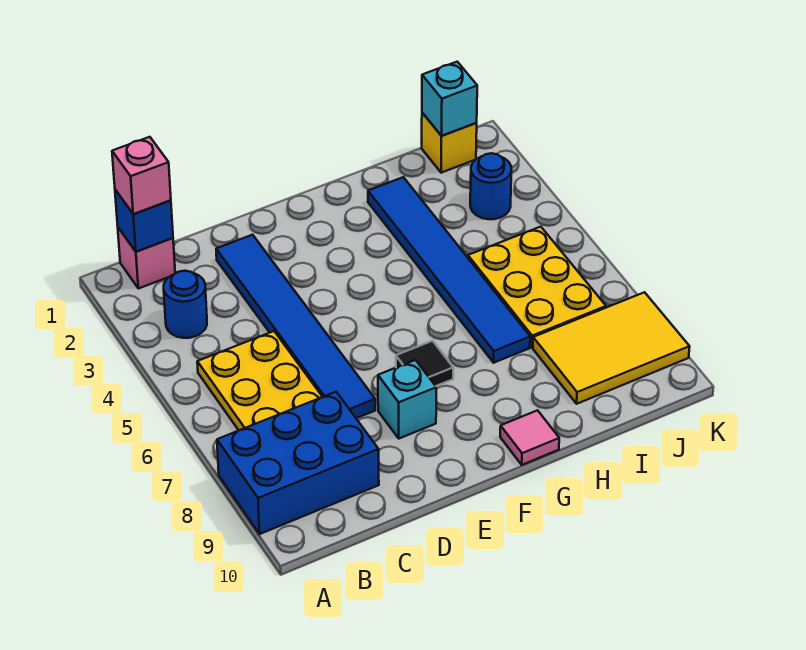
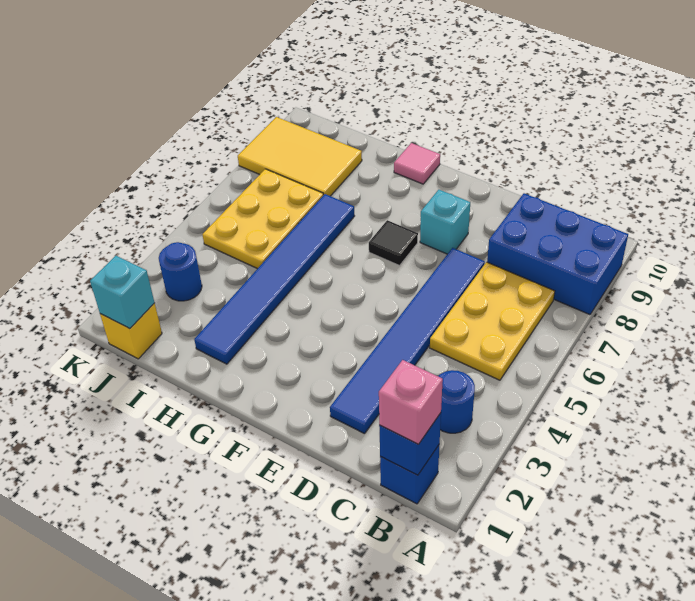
pink brick B1 level 1 -> blue brick B1 level 1

